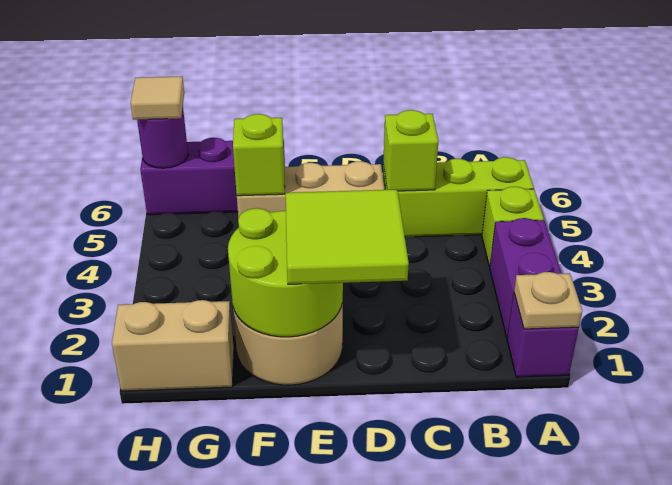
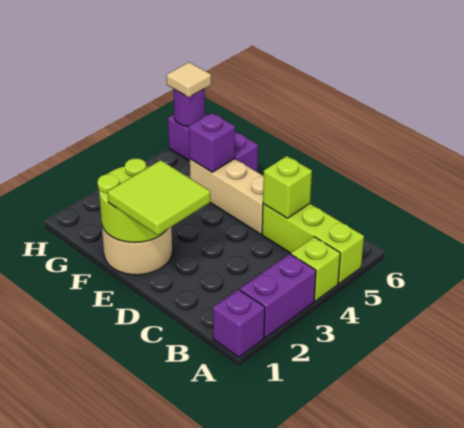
tan plate A1 level 2 -> none
lime brick F5 level 2 -> purple brick F5 level 2
tan brick G1:H1 level 1 -> none

